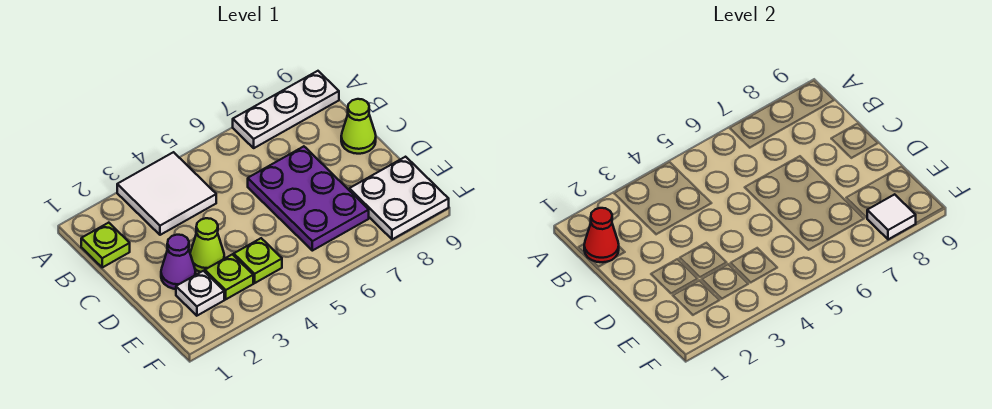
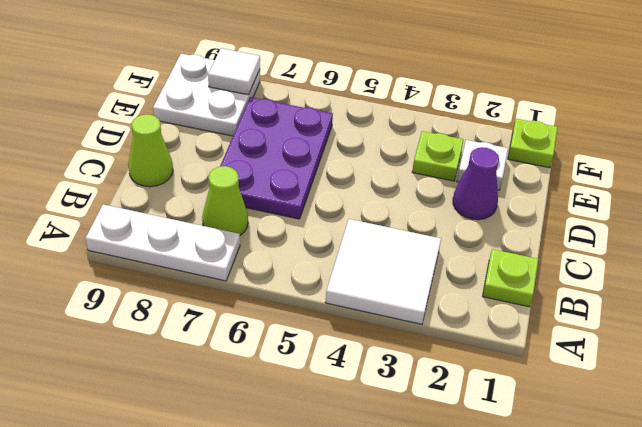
red cone B1 level 2 -> none
lime cone D3 level 1 -> lime cone B7 level 1
lime plate E4 level 1 -> lime plate F1 level 1

